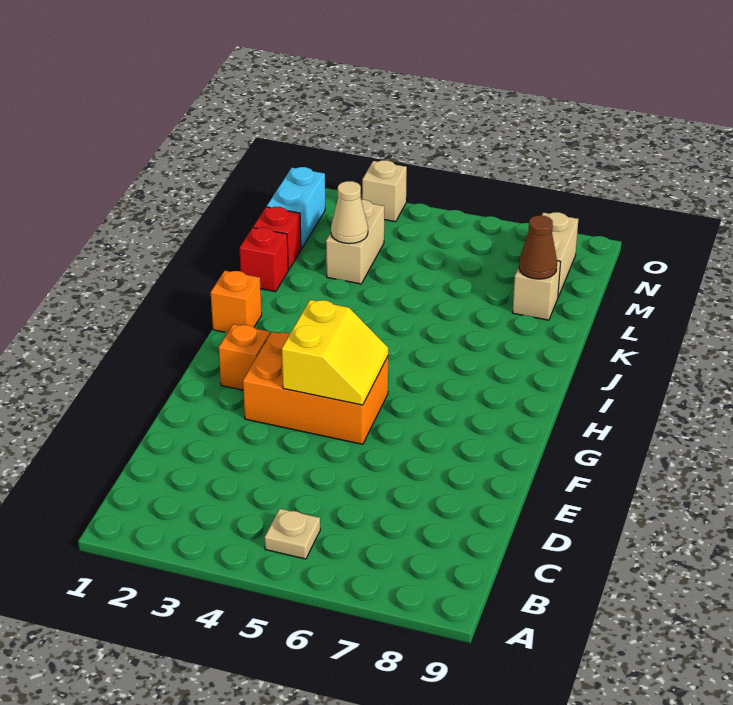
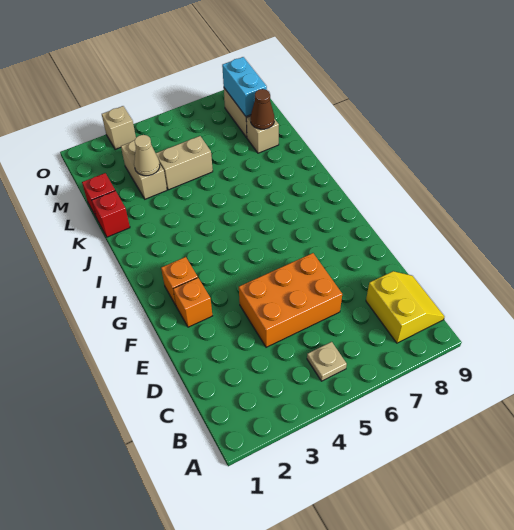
orange brick F3:G5 level 1 -> orange brick D4:E6 level 1
yellow slope F4:G5 level 2 top 4 -> yellow slope B8:C9 level 1 top 8
orange brick I1 level 1 -> orange brick F2 level 1
none -> tan brick L4:L5 level 1
cyan brick M1:N1 level 1 -> cyan brick M8:N8 level 2

